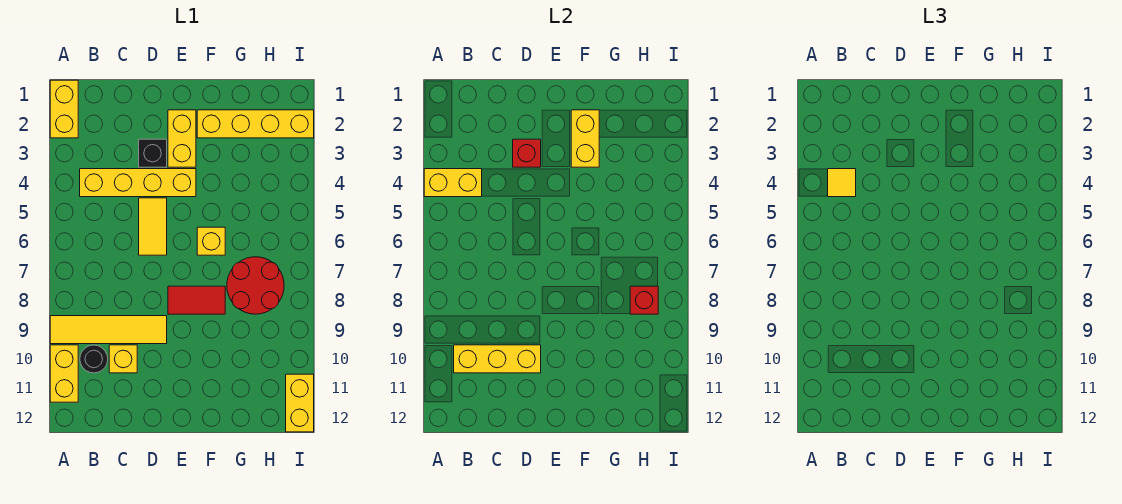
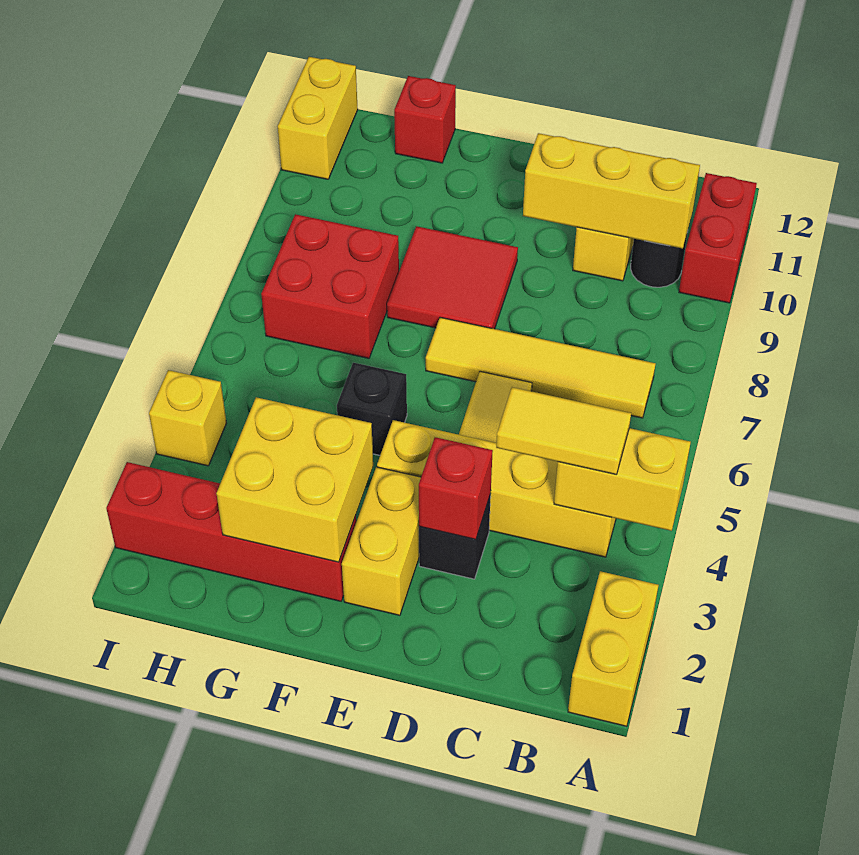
yellow tile A9:D9 level 1 -> yellow tile B7:E7 level 1
yellow brick A10:A11 level 1 -> red brick A10:A11 level 1
yellow tile B4 level 3 -> yellow tile B4:C4 level 3
red tile E8:F8 level 1 -> red tile E8:F9 level 1
yellow brick F2:I2 level 1 -> red brick F2:I2 level 1
yellow brick F2:F3 level 2 -> yellow brick F2:G3 level 2
none -> black brick F5 level 1
yellow brick F6 level 1 -> yellow brick I4 level 1
red round brick G7:H8 level 1 -> red brick G7:H8 level 1
red brick H8 level 2 -> red brick G12 level 1

